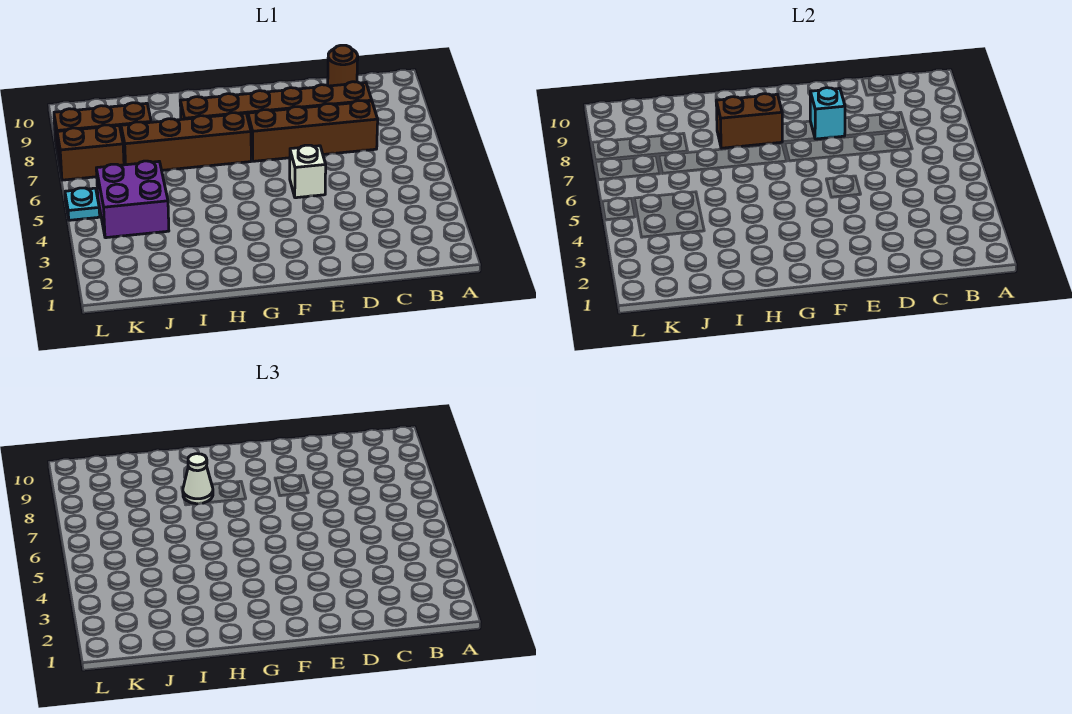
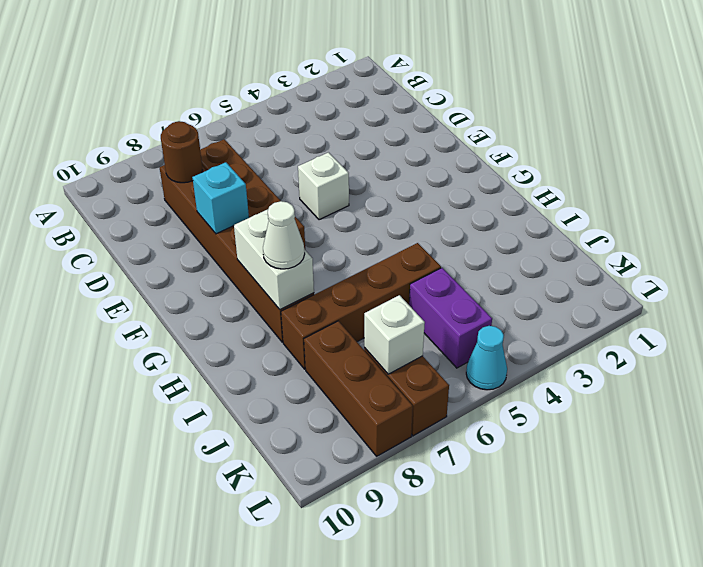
brown round brick C10 level 1 -> brown round brick C8 level 2
brown brick G7:J7 level 1 -> brown brick I5:I8 level 1
brown brick G8:H8 level 2 -> white brick G8:H8 level 2
purple brick J4:K5 level 1 -> purple brick J5:K5 level 1
none -> white brick K7 level 2
cyan plate L5 level 1 -> cyan cone L5 level 1

